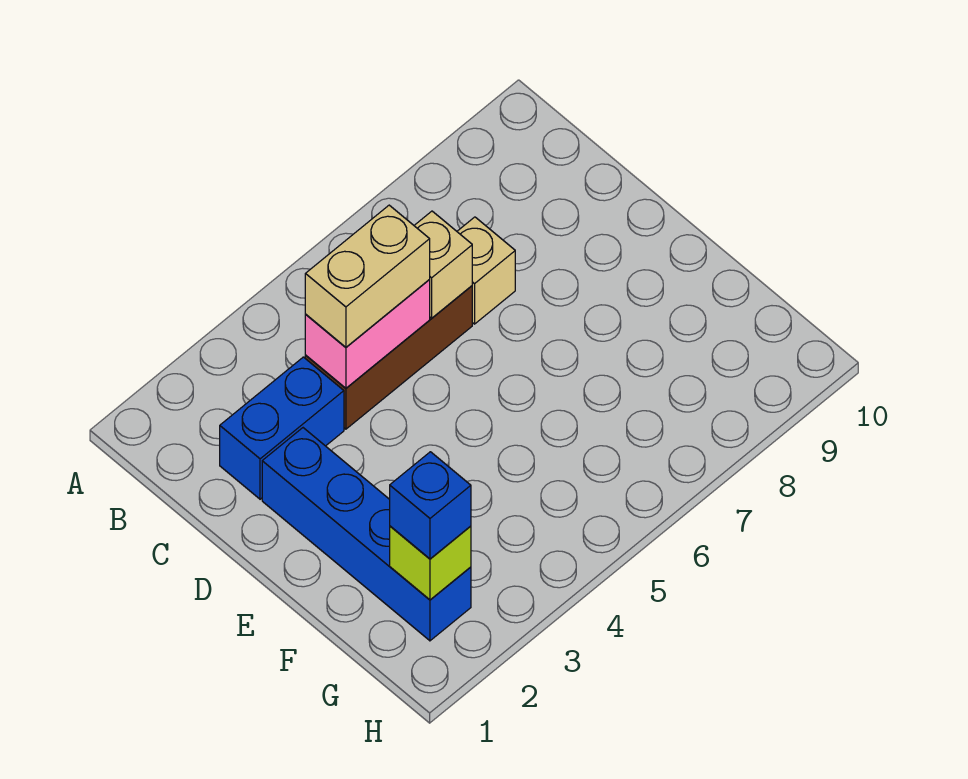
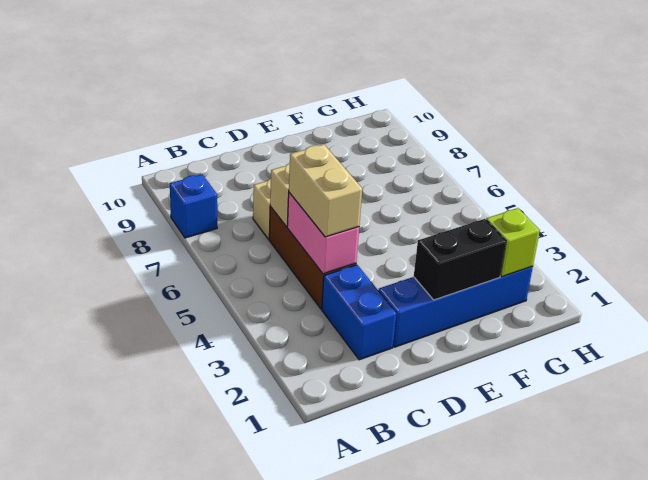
none -> black brick E2:F2 level 2
blue brick G2 level 3 -> blue brick A8 level 1

